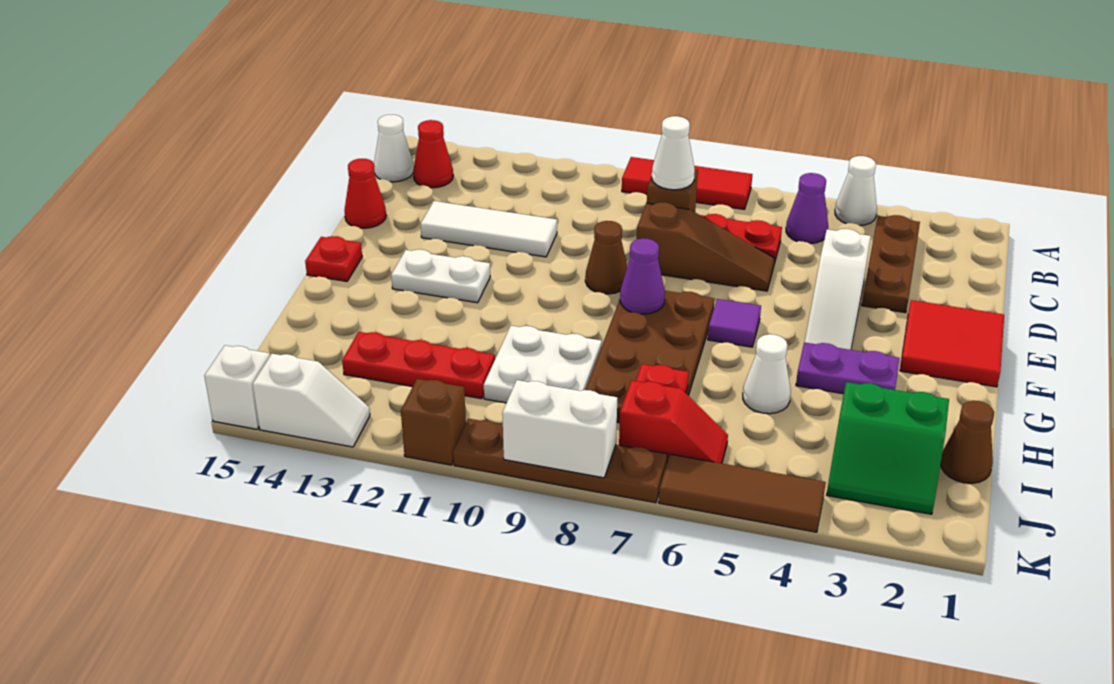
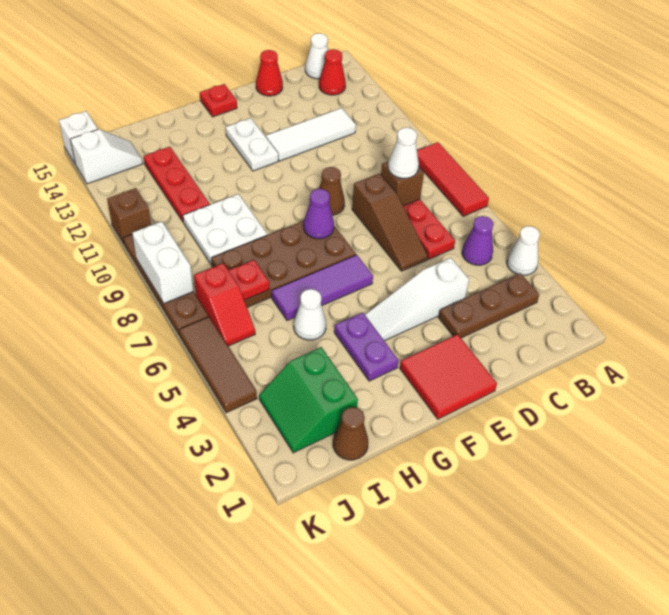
white tile D11:D13 level 1 -> white tile C12:E12 level 1
purple tile F6 level 1 -> purple tile F6:H6 level 1
white slope K13:K14 level 1 top 14 -> white slope J14:K14 level 1 top K

